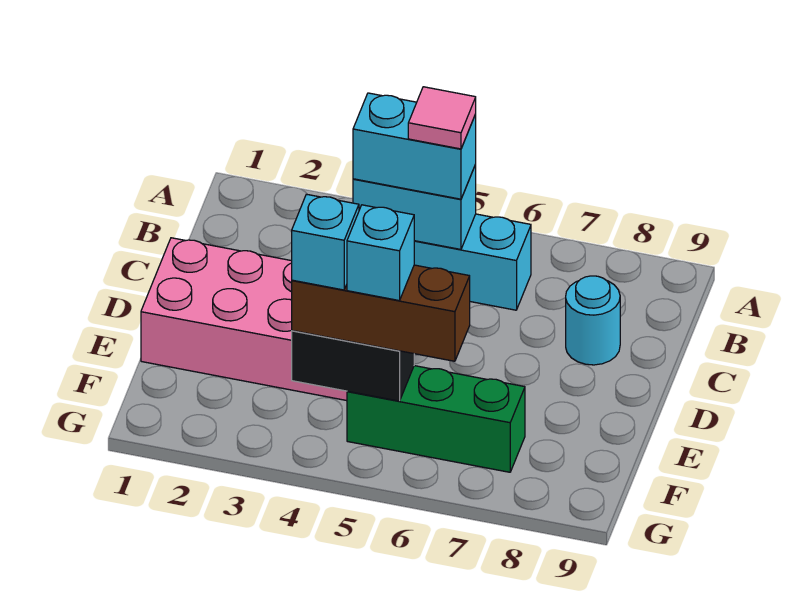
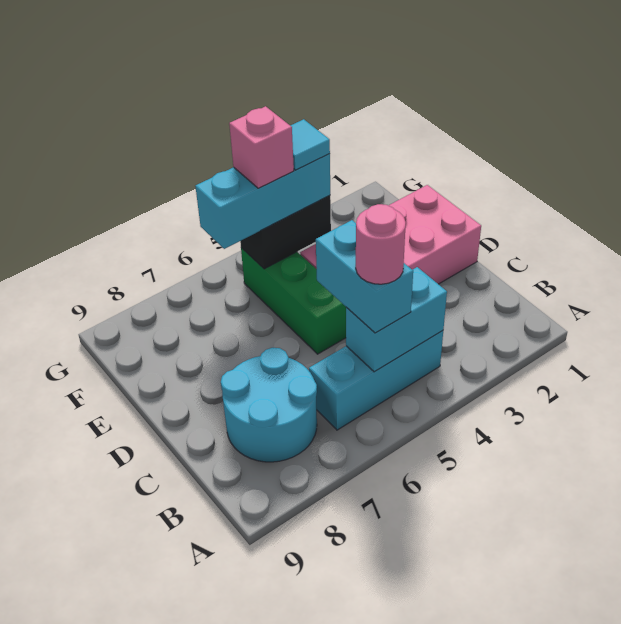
cyan brick B4:B5 level 3 -> cyan brick B5:C5 level 3
pink tile B5 level 4 -> pink round brick B5 level 4
cyan round brick C8 level 1 -> cyan round brick B7:C8 level 1
brown brick F4:F6 level 3 -> cyan brick F4:F6 level 3
cyan brick F4 level 4 -> cyan tile F4 level 4
green brick F5:F7 level 1 -> green brick D5:F5 level 1
cyan brick F5 level 4 -> pink brick F5 level 4

